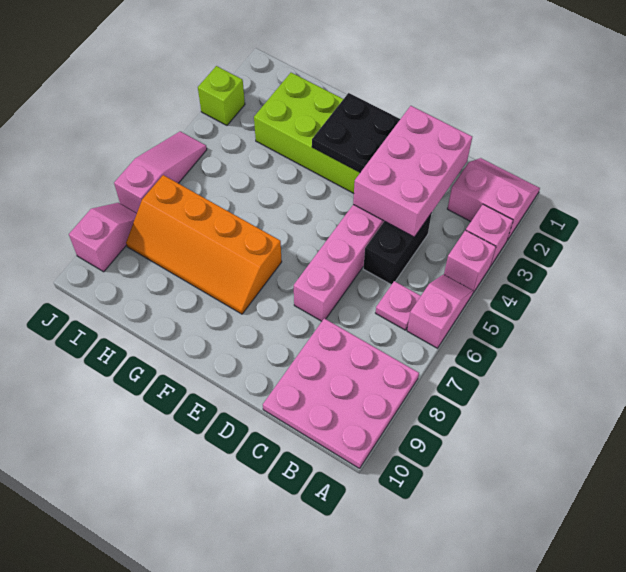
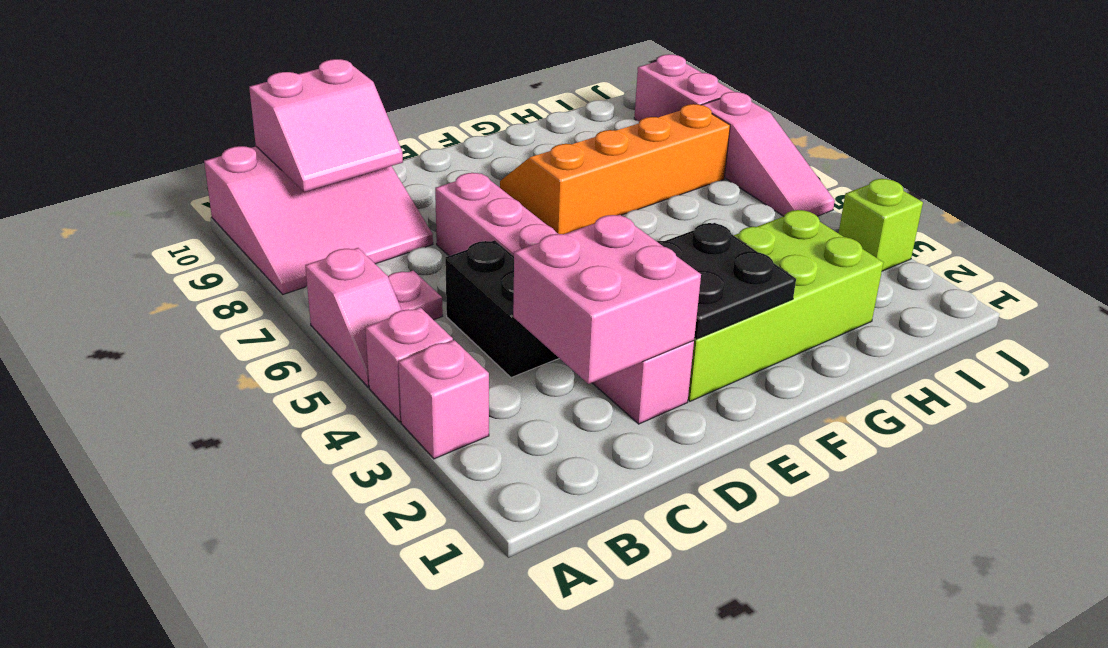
pink slope A1:B2 level 1 top 2 -> pink slope B9:C10 level 2 top 10
pink plate A8:C10 level 1 -> pink slope A8:C10 level 1 top 10
pink brick C2:D4 level 2 -> pink brick C2:D3 level 2
pink slope J8:J9 level 1 top 9 -> pink brick J8:J9 level 1

